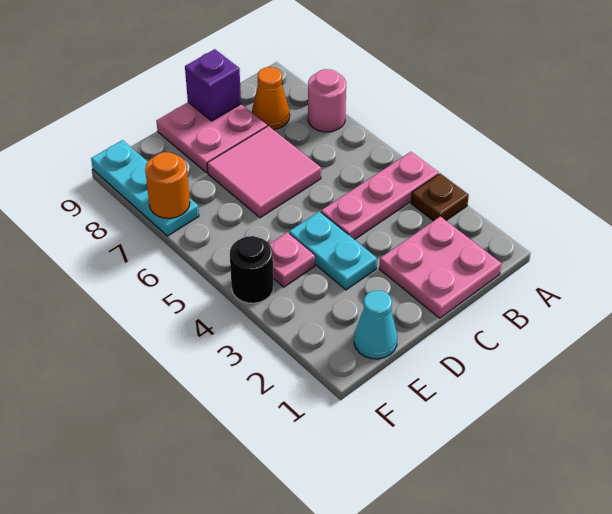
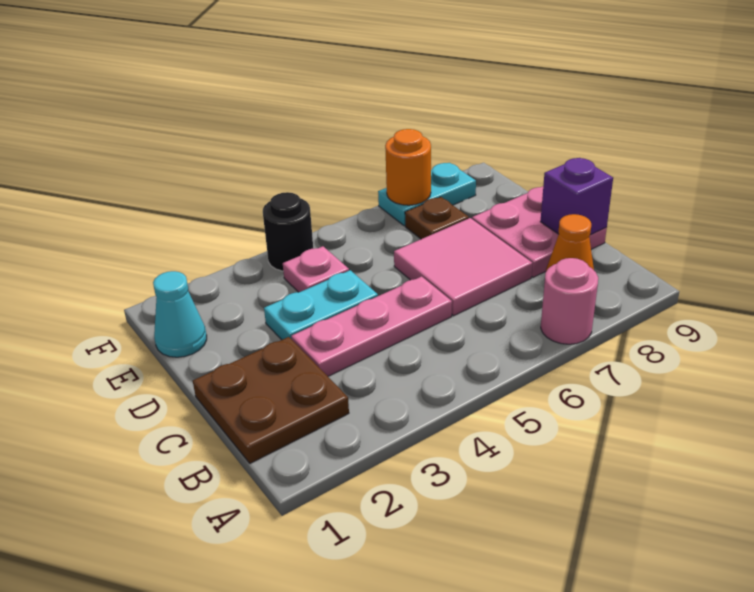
brown plate A3 level 1 -> brown plate E7 level 1
pink plate A4:C4 level 1 -> pink plate C3:C5 level 1
pink plate B1:C2 level 1 -> brown plate B1:C2 level 1
cyan plate F7:F9 level 1 -> cyan plate F7:F8 level 1

